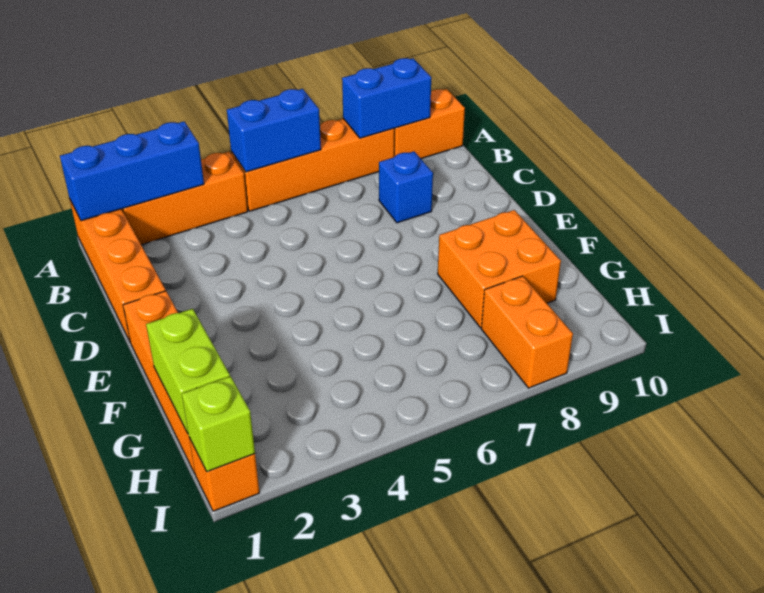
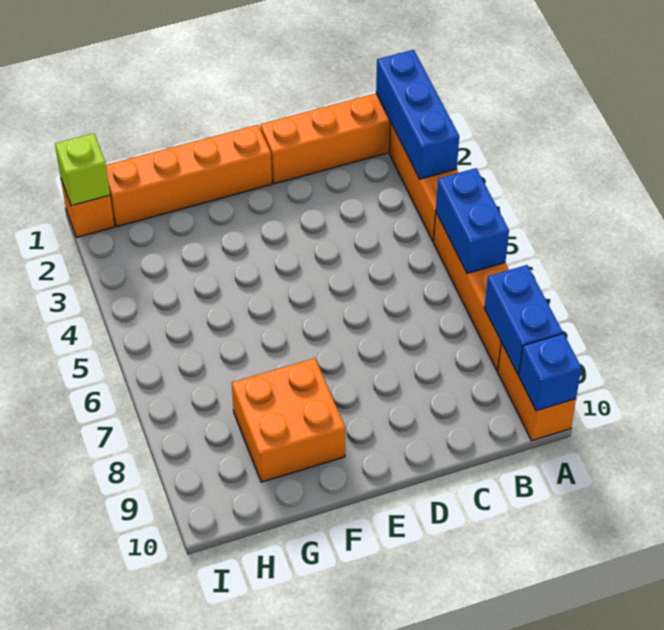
blue brick C8 level 1 -> blue brick A10 level 2
lime brick G1:H1 level 2 -> none
orange brick H8:I8 level 1 -> none

